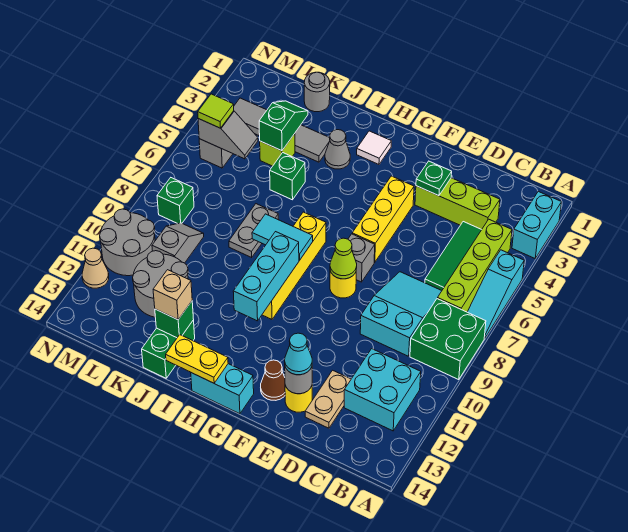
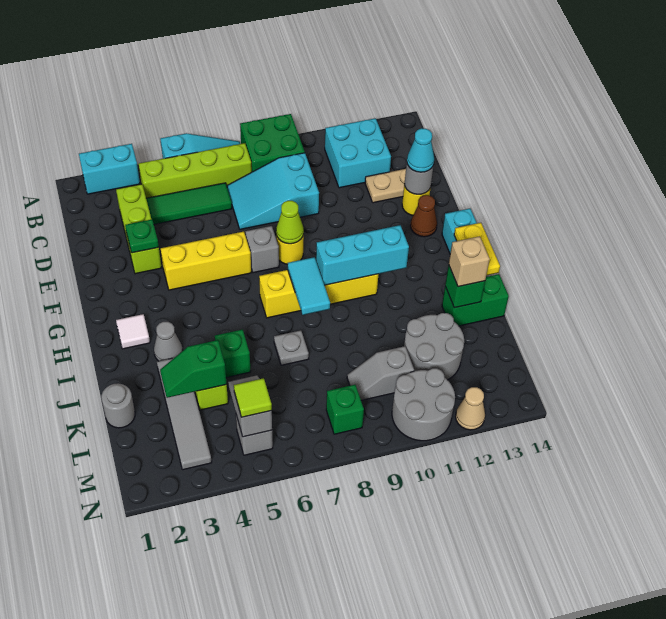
grey plate J7:J8 level 1 -> grey plate J7 level 1

